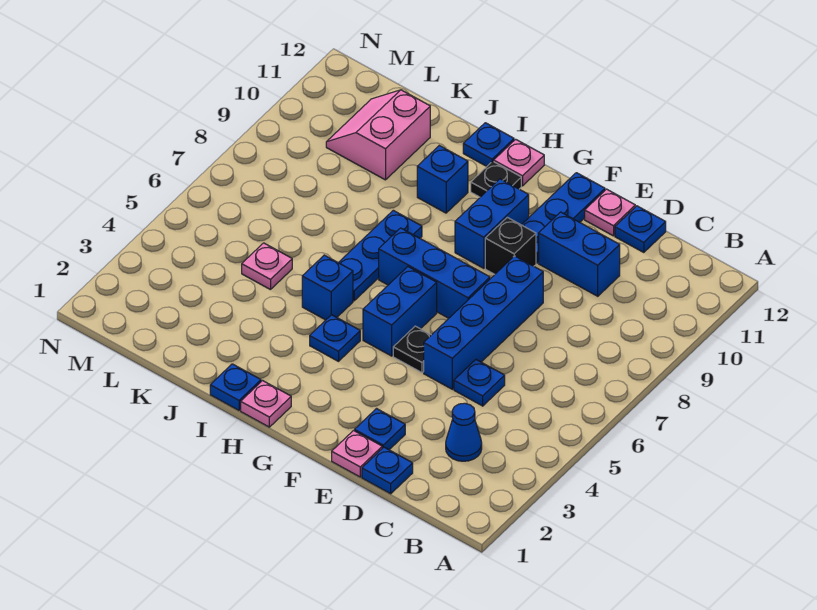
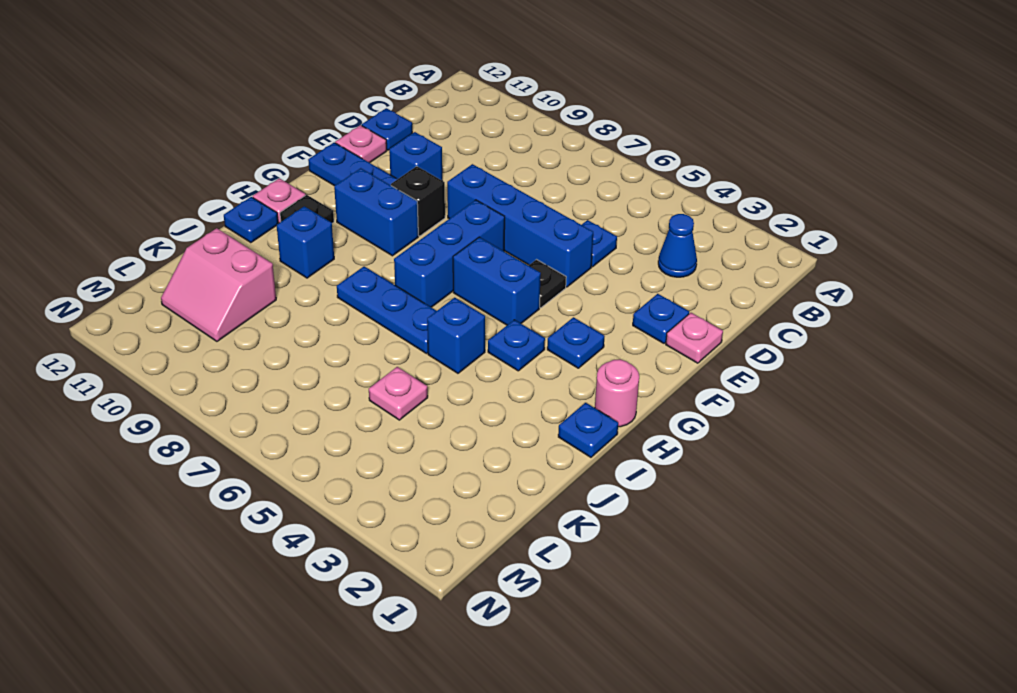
blue plate D1 level 1 -> blue plate G3 level 1
blue brick D10:E10 level 1 -> blue brick E10 level 1
pink plate H1 level 1 -> pink round brick H1 level 1

